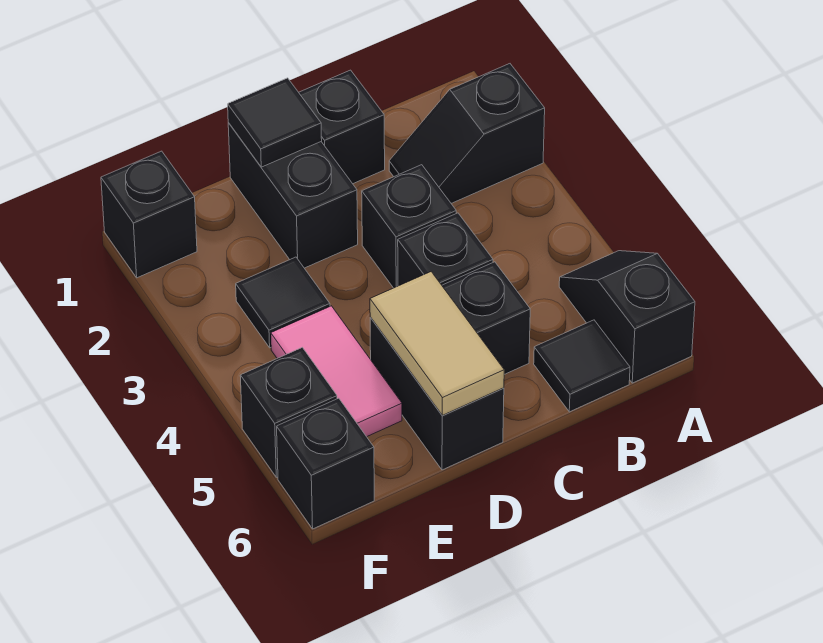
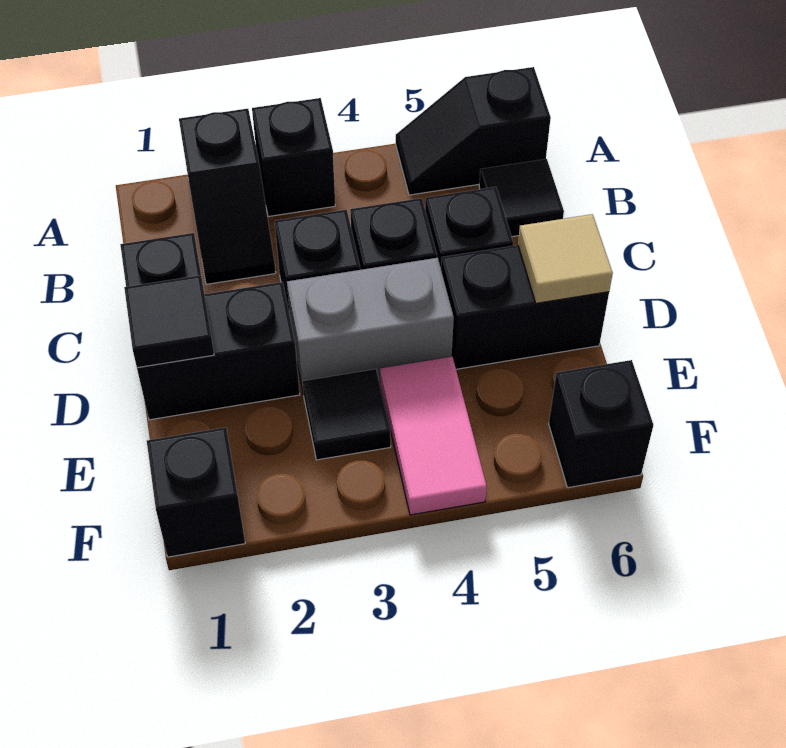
none -> grey brick D3:D4 level 1
tan tile D5:D6 level 2 -> tan tile D6 level 2
pink tile E4:E5 level 1 -> pink tile E4:F4 level 1
black brick F5 level 1 -> black brick A3 level 1

